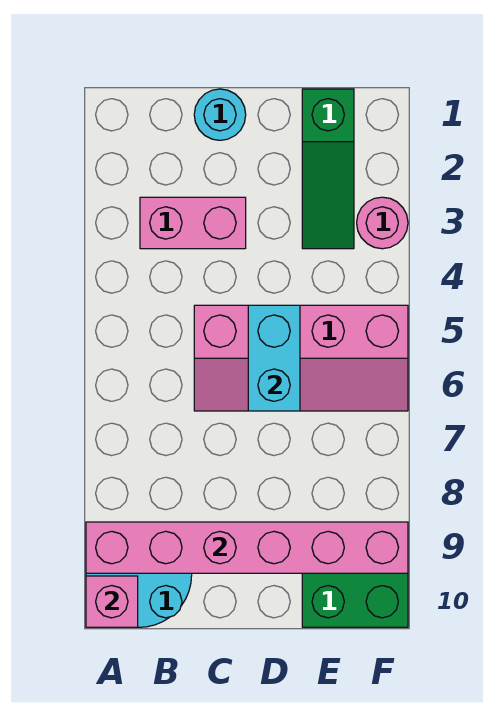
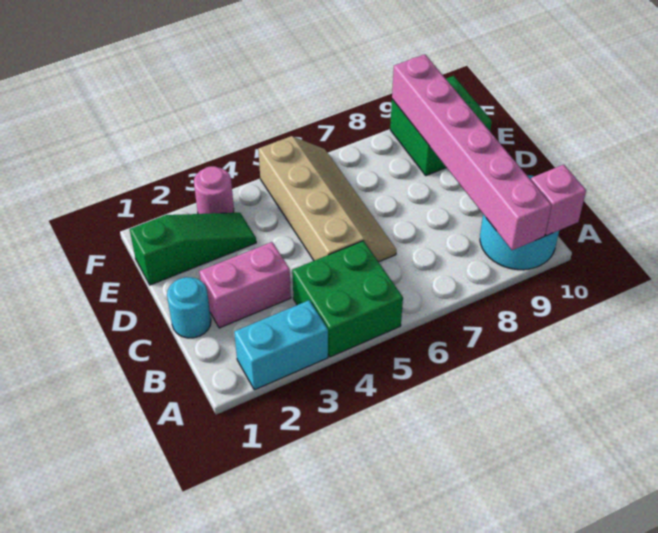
none -> green brick A4:B5 level 1
pink brick B3:C3 level 1 -> pink brick C2:C3 level 1
pink slope C5:F6 level 1 top 5 -> tan slope C5:F6 level 1 top 5
cyan brick D5:D6 level 2 -> cyan brick A2:A3 level 1

